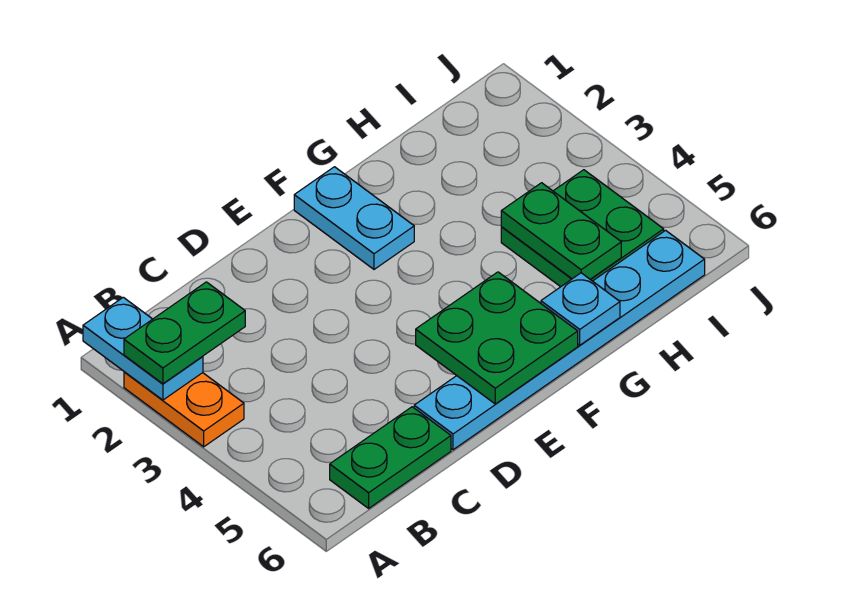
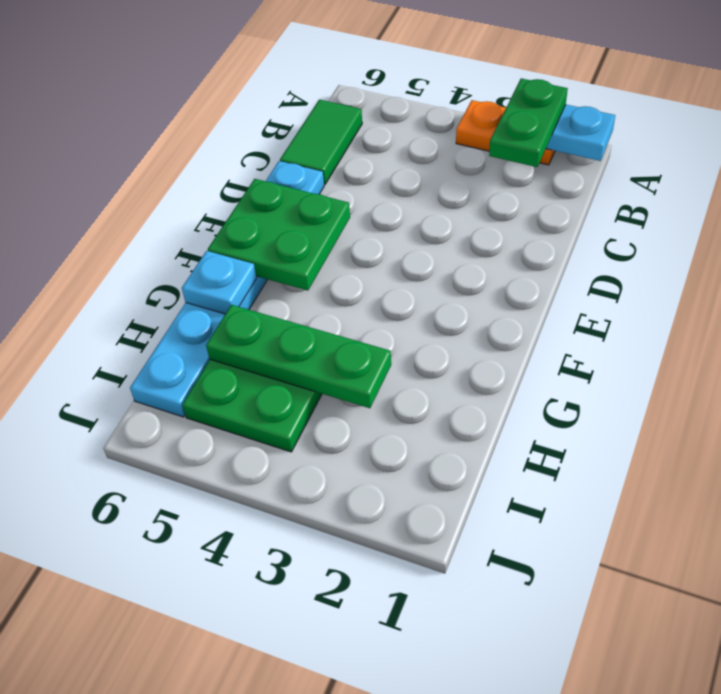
green plate B6:C6 level 1 -> green tile B6:C6 level 1
cyan plate F1:F2 level 1 -> none
green plate H4:H5 level 2 -> green plate H3:H5 level 2

